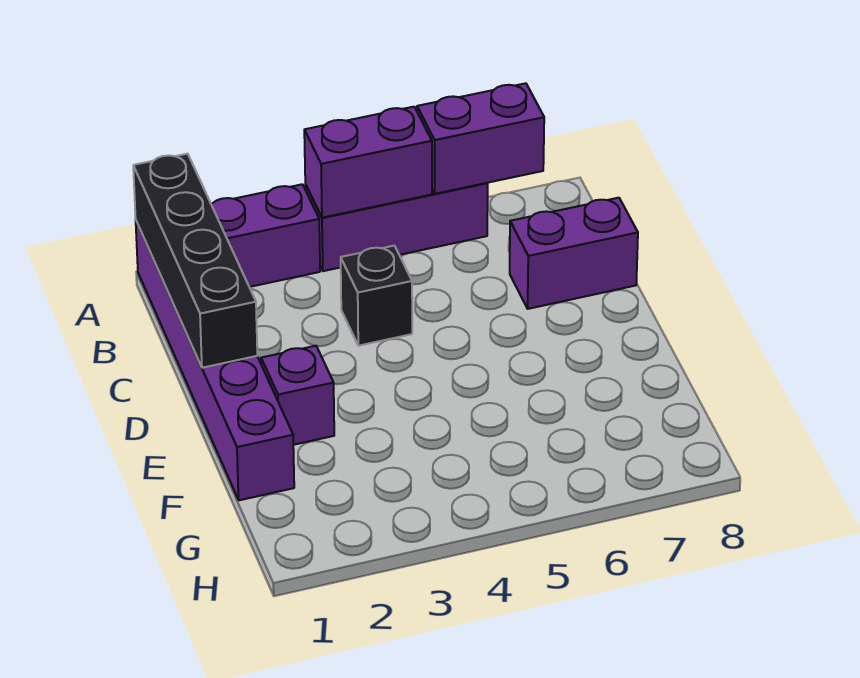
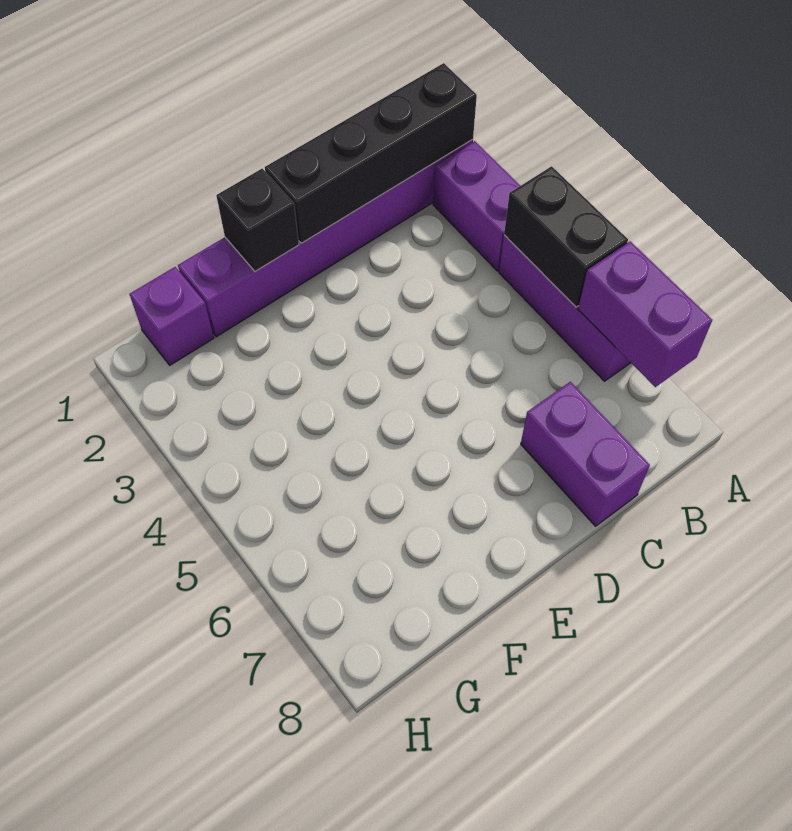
purple brick A4:A5 level 2 -> black brick A4:A5 level 2
black brick C4 level 1 -> black brick E1 level 2
purple brick E2 level 1 -> purple brick G1 level 1

